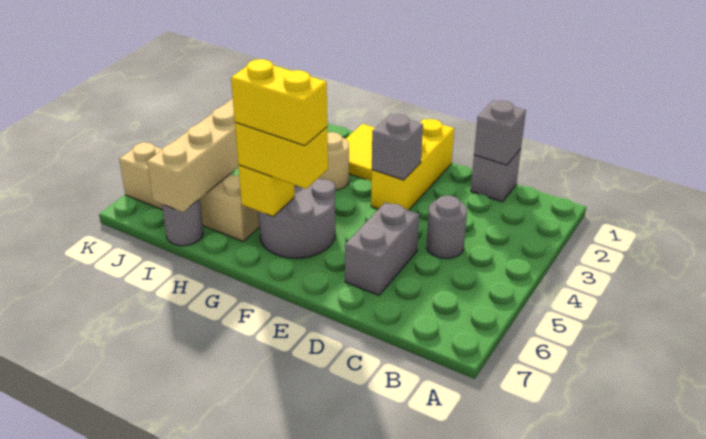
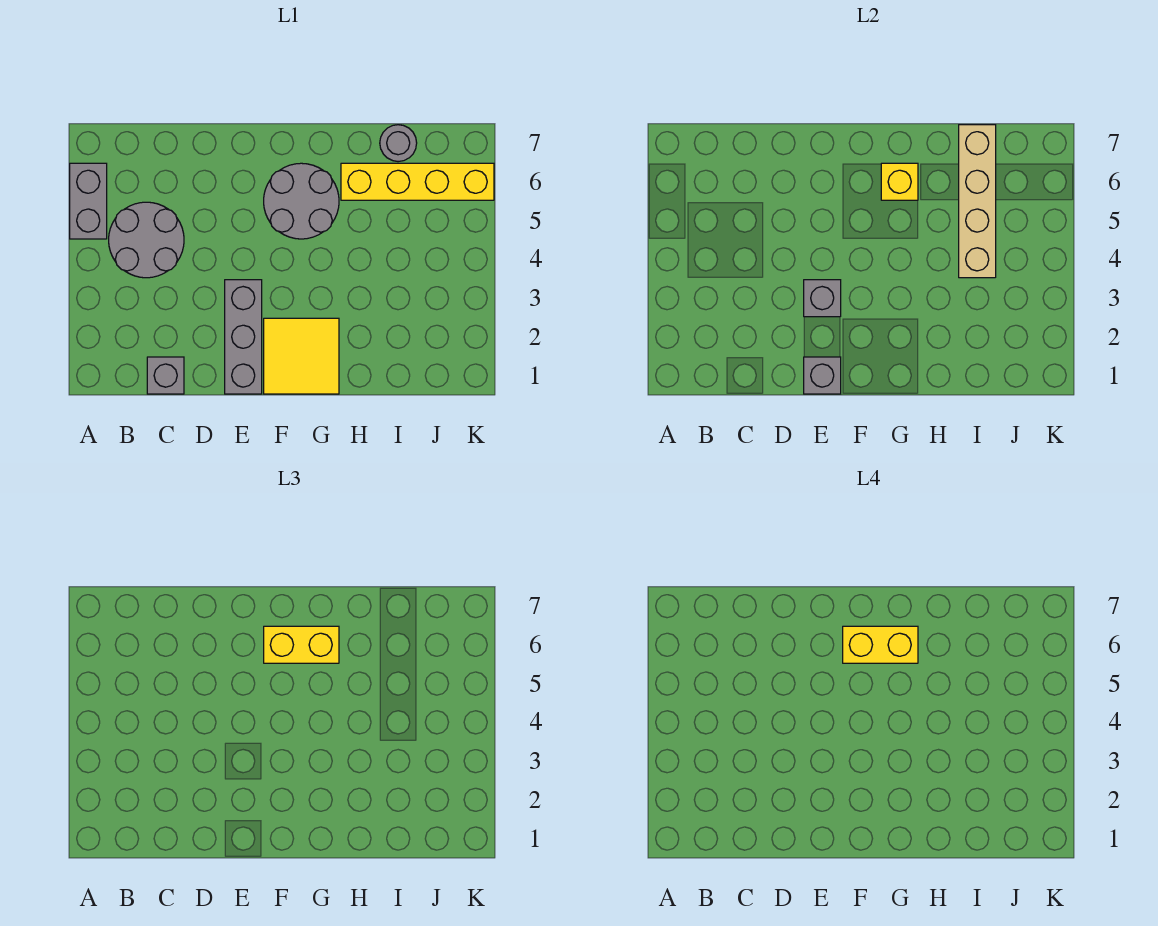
grey brick C1 level 2 -> grey brick E1 level 2
grey round brick C4 level 1 -> grey round brick B4:C5 level 1
grey brick D5:D6 level 1 -> grey brick A5:A6 level 1
yellow brick E1:E3 level 1 -> grey brick E1:E3 level 1
tan round brick G3 level 1 -> none
tan brick H6:K6 level 1 -> yellow brick H6:K6 level 1

